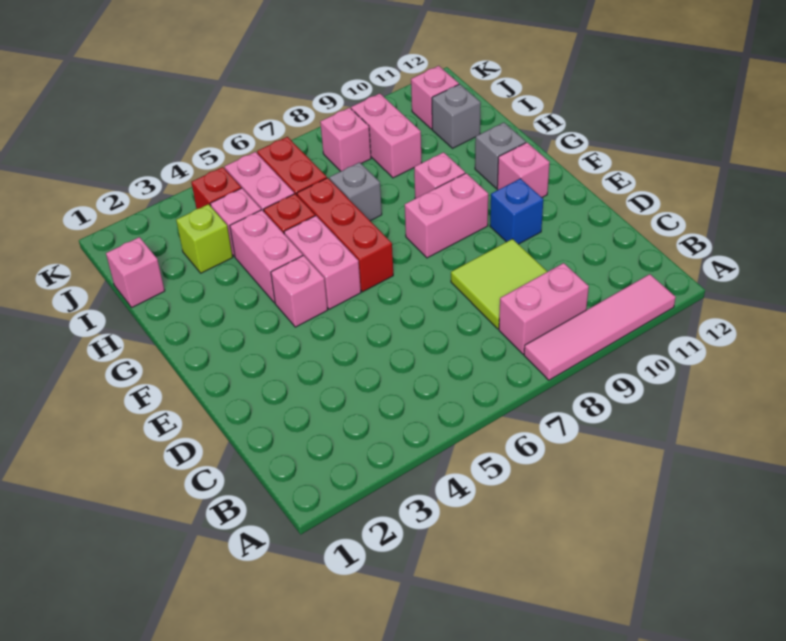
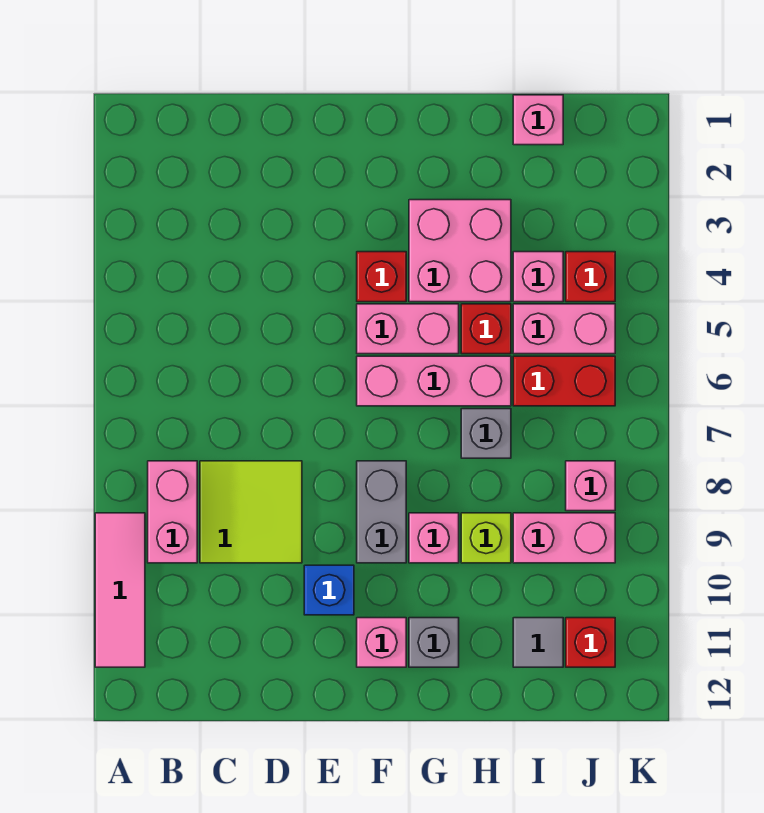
pink tile A8:A11 level 1 -> pink tile A9:A11 level 1
pink brick F4 level 1 -> red brick F4 level 1
red brick F6:H6 level 1 -> pink brick F6:H6 level 1
pink brick F8:F9 level 1 -> grey brick F8:F9 level 1
pink brick G4:H4 level 1 -> pink brick G3:H4 level 1
lime brick I3 level 1 -> lime brick H9 level 1
grey brick I11 level 1 -> grey tile I11 level 1
pink brick J11 level 1 -> red brick J11 level 1

